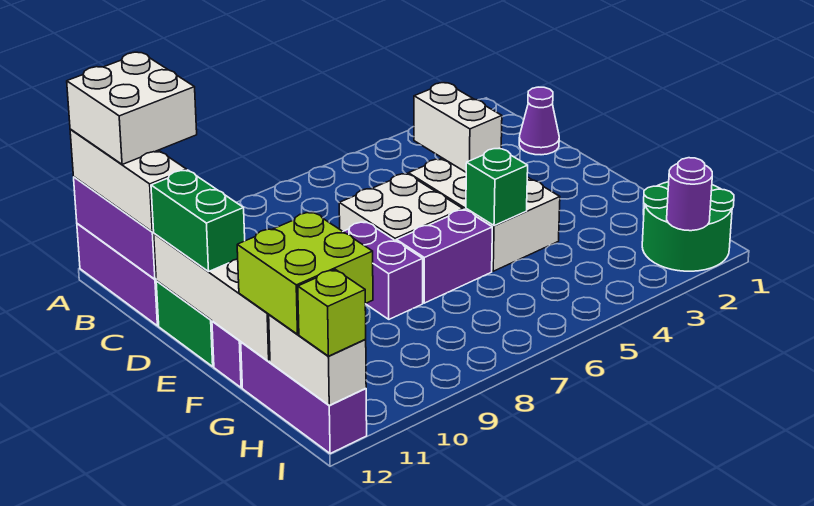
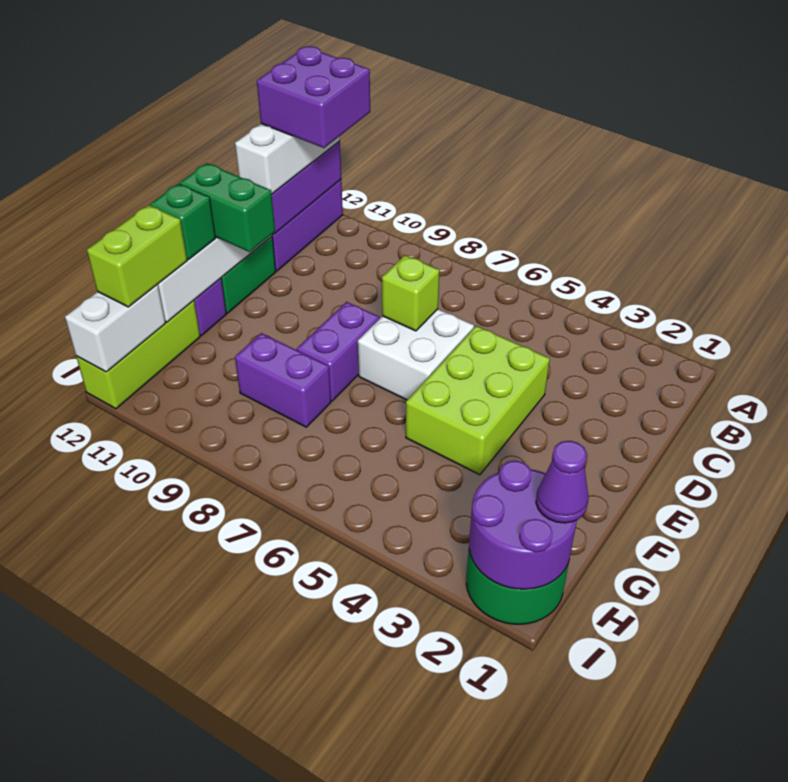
white brick A11:B12 level 4 -> purple brick A11:B12 level 4
purple cone C1 level 1 -> purple cone H1 level 3
white brick C4:D4 level 2 -> none
white brick D4:F5 level 1 -> lime brick D4:F5 level 1
green brick D12:E12 level 3 -> green brick E11:E12 level 3
green brick F5 level 2 -> green brick F12 level 3
purple brick F6:F7 level 1 -> purple brick G8:G9 level 1
lime brick G11:H12 level 3 -> lime brick G12:H12 level 3
purple brick G12:I12 level 1 -> lime brick G12:I12 level 1
purple round brick I2 level 2 -> purple round brick H1:I2 level 2
lime brick I12 level 3 -> lime brick D7 level 2

